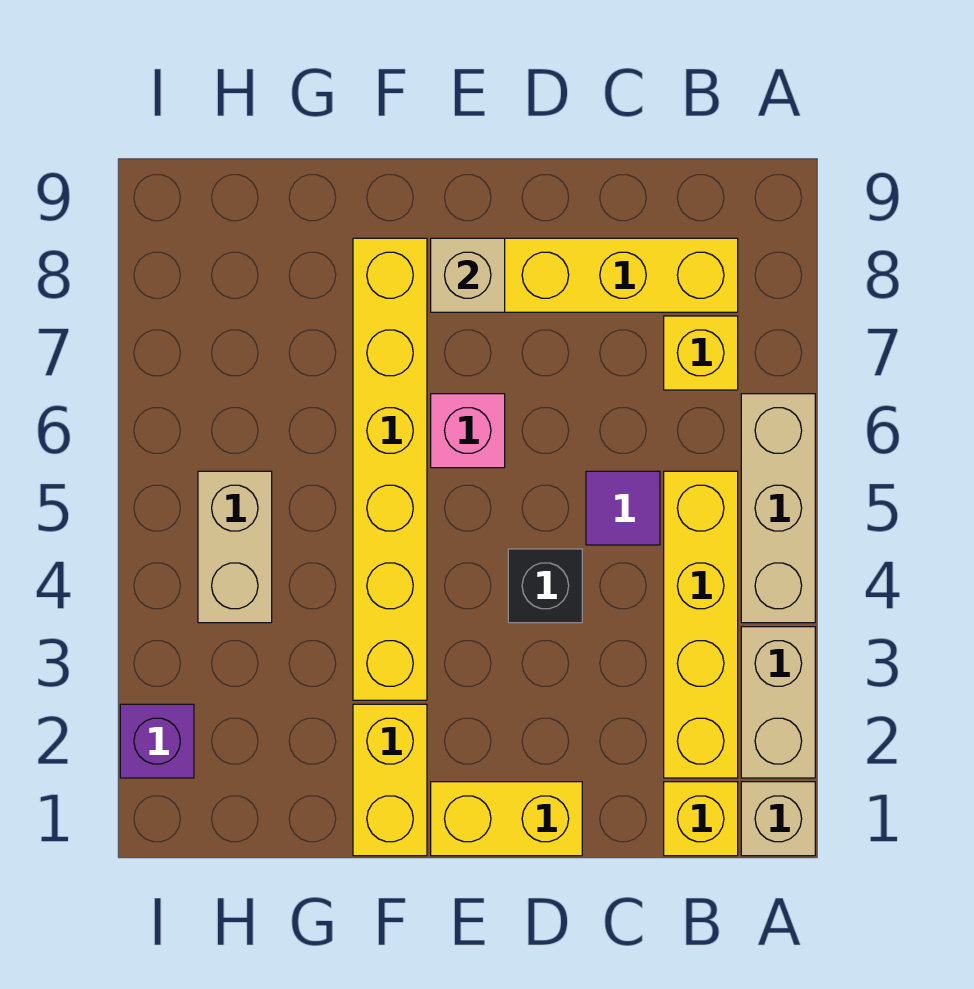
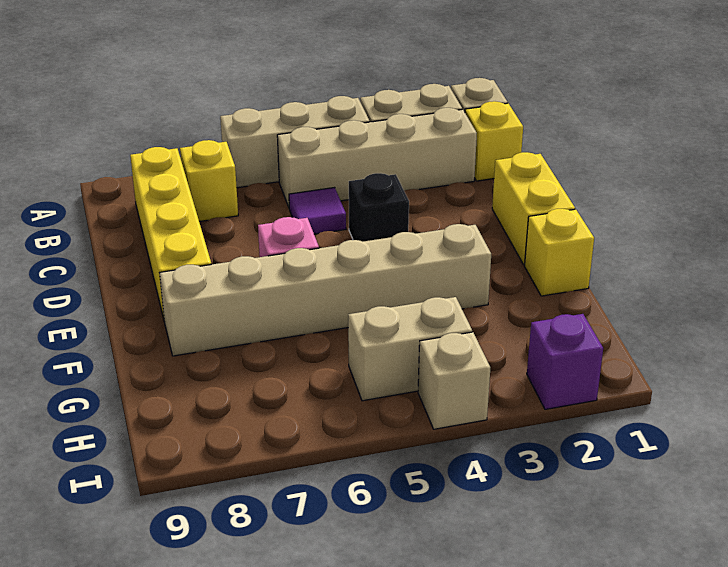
yellow brick B2:B5 level 1 -> tan brick B2:B5 level 1
tan brick E8 level 2 -> tan brick I4 level 1
yellow brick F1:F2 level 1 -> yellow brick F1 level 1
yellow brick F3:F8 level 1 -> tan brick F3:F8 level 1

